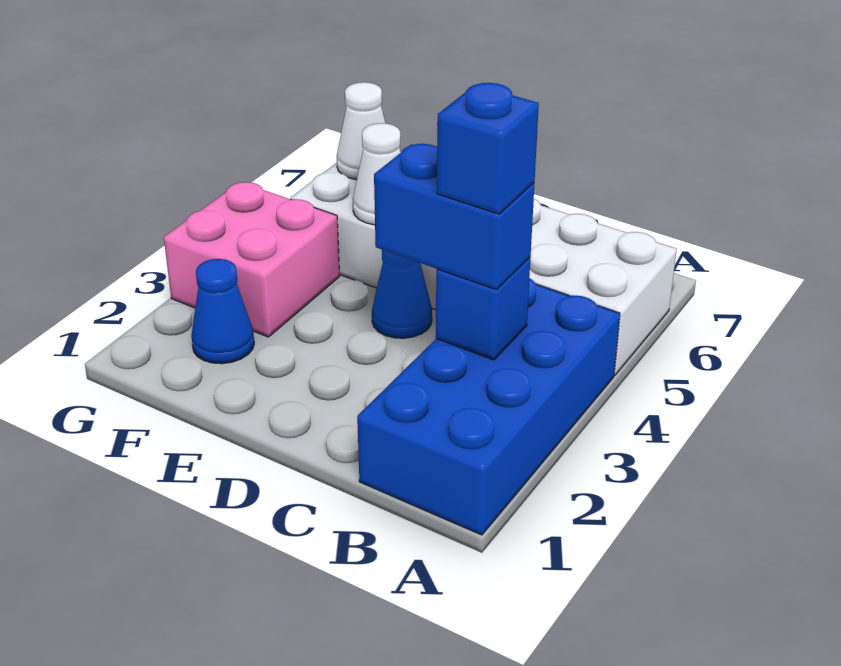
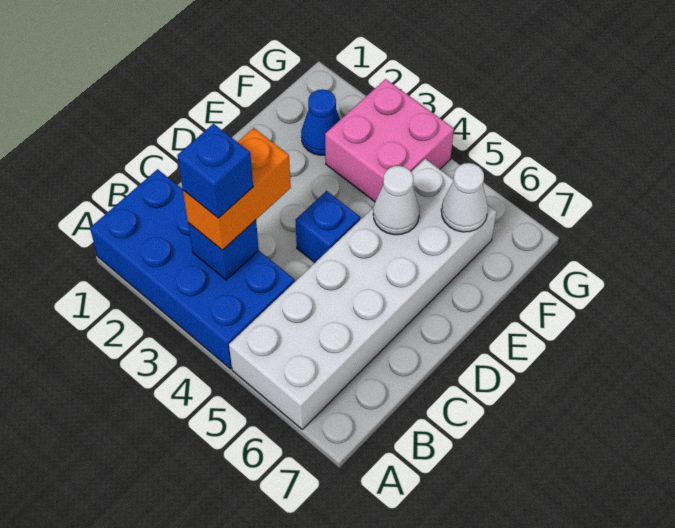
blue brick B3:C3 level 3 -> orange brick B3:C3 level 3
blue cone D4 level 1 -> blue brick D4 level 1

